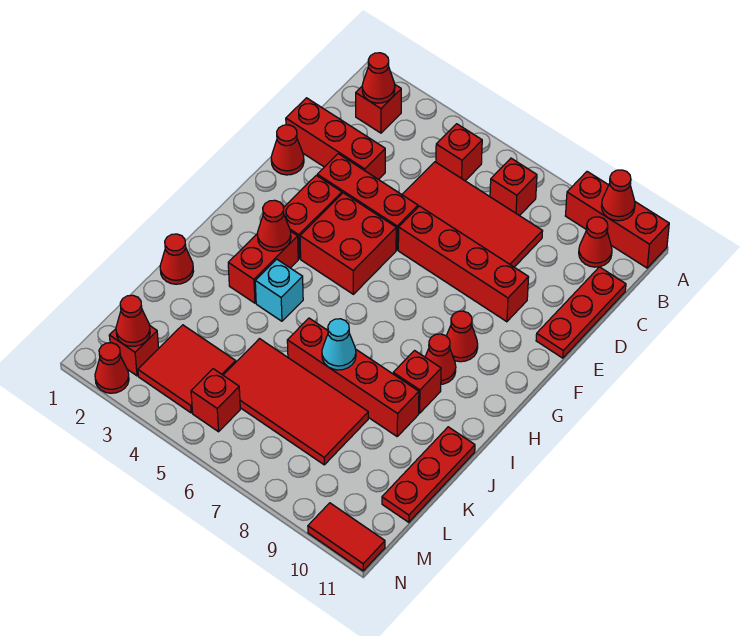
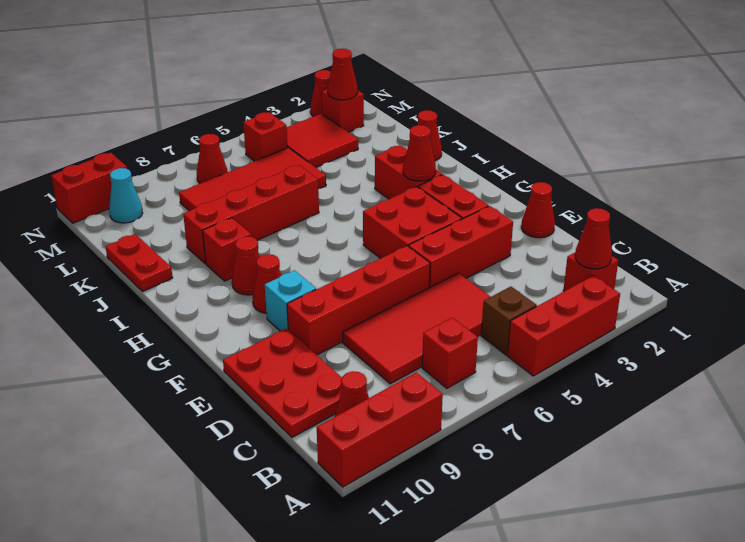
red cone A10 level 2 -> red cone M7 level 1
red brick B5 level 1 -> brown brick B5 level 1
red plate C11:E11 level 1 -> red plate C10:E11 level 1
red brick D1:D3 level 1 -> red brick A3:A5 level 1
cyan brick I4 level 1 -> cyan brick F9 level 1
cyan cone J7 level 2 -> cyan cone M10 level 1
red plate J11:L11 level 1 -> red plate J11:K11 level 1
red tile N10:N11 level 1 -> red brick N10:N11 level 1

